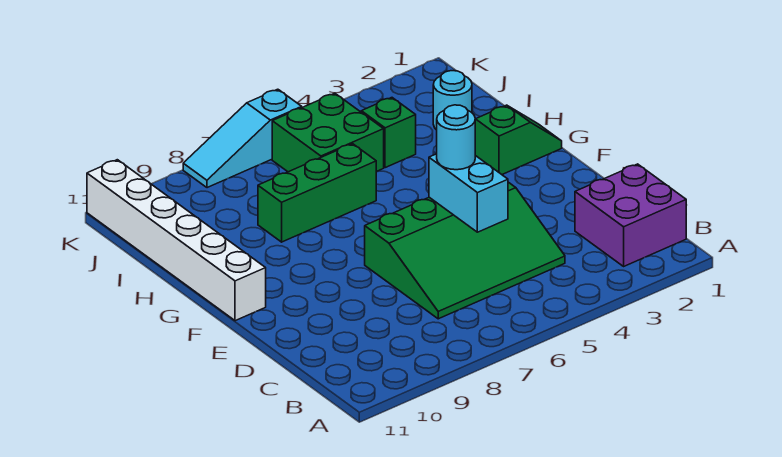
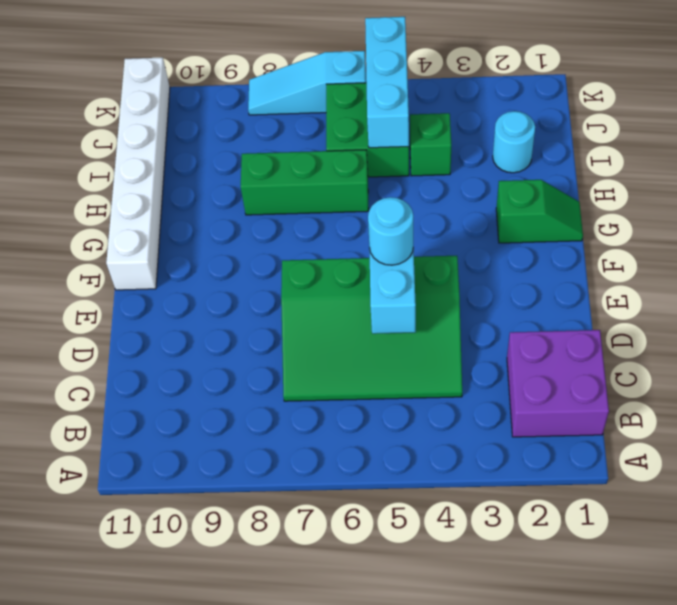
none -> cyan brick I5:K5 level 2

